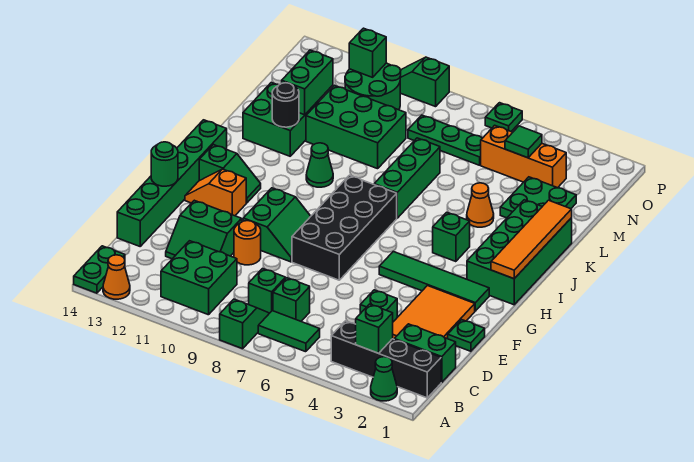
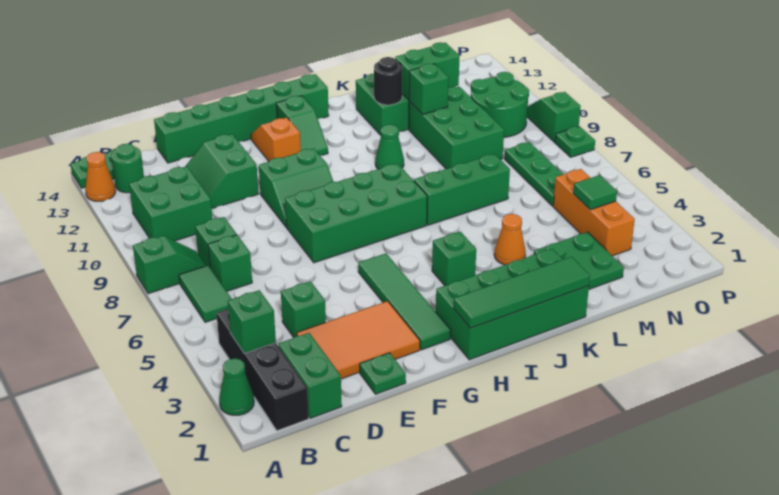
orange round brick E10 level 1 -> none
black brick F7:I8 level 1 -> green brick F7:I8 level 1
green round brick F14 level 2 -> green round brick B13 level 1
orange tile H1:K1 level 2 -> green tile H1:K1 level 2
green brick O11 level 2 -> green brick L11 level 2
green plate P6 level 1 -> green plate P8 level 1

